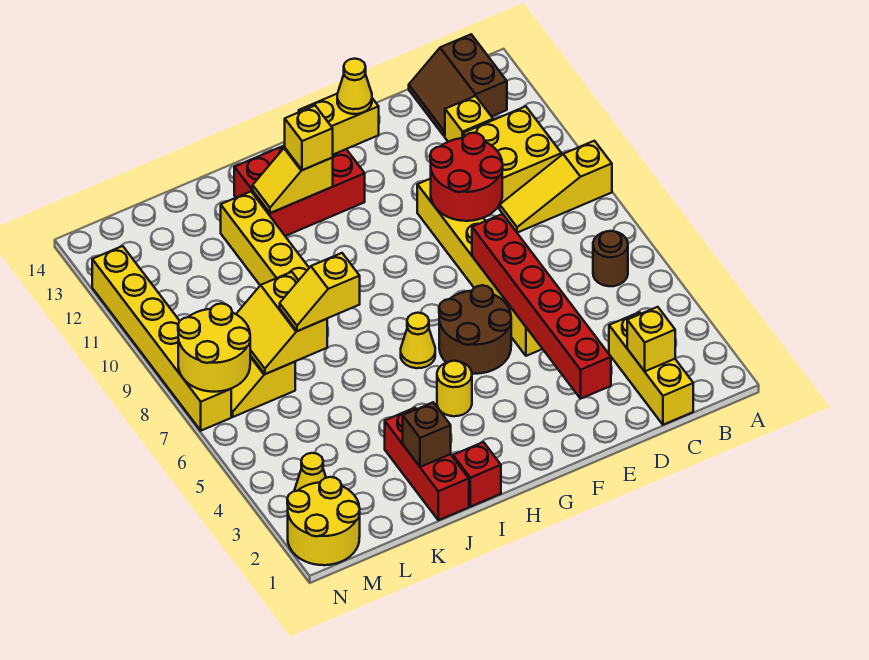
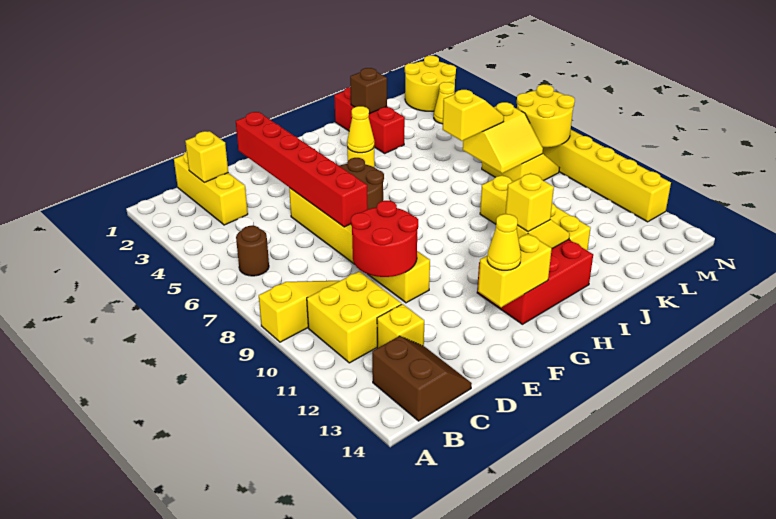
yellow cone H6 level 1 -> yellow cone H4 level 2
red brick I1 level 1 -> none
yellow slope K7:L8 level 2 top K -> yellow slope K7:L8 level 2 top 7

